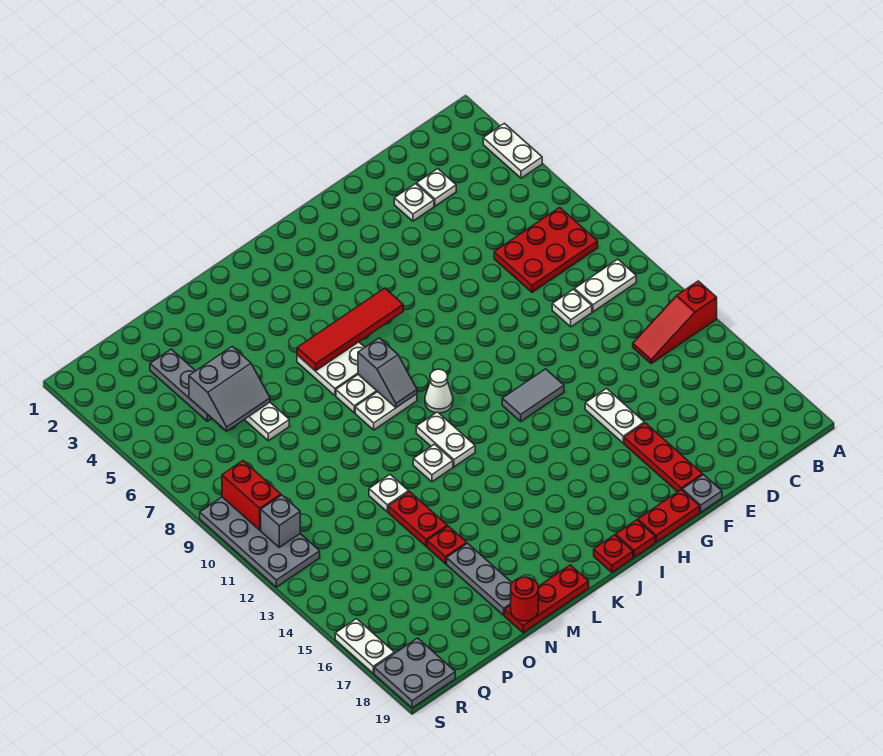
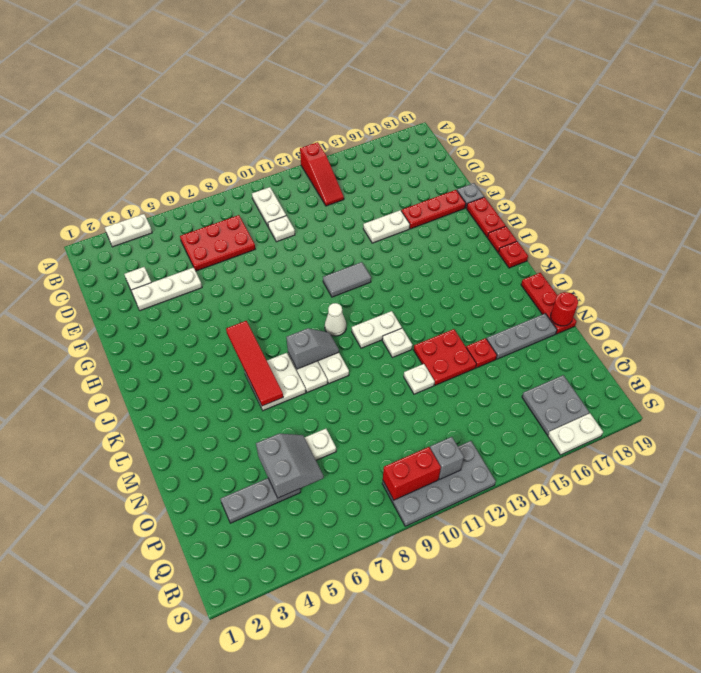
red plate B7:D8 level 1 -> red plate C6:D8 level 1
white plate E3 level 1 -> white plate E3:E5 level 1
grey tile G12:H12 level 1 -> grey tile H11:H12 level 1
red plate N13:N14 level 1 -> red plate M13:N14 level 1
grey plate R18:S19 level 1 -> grey plate Q16:R17 level 1

